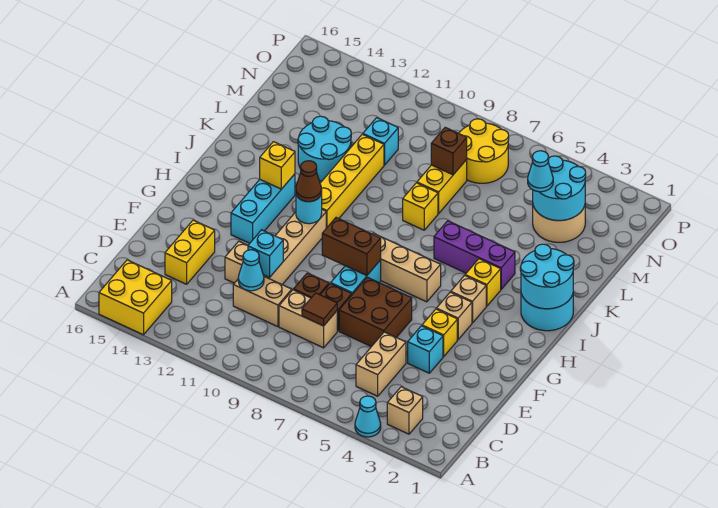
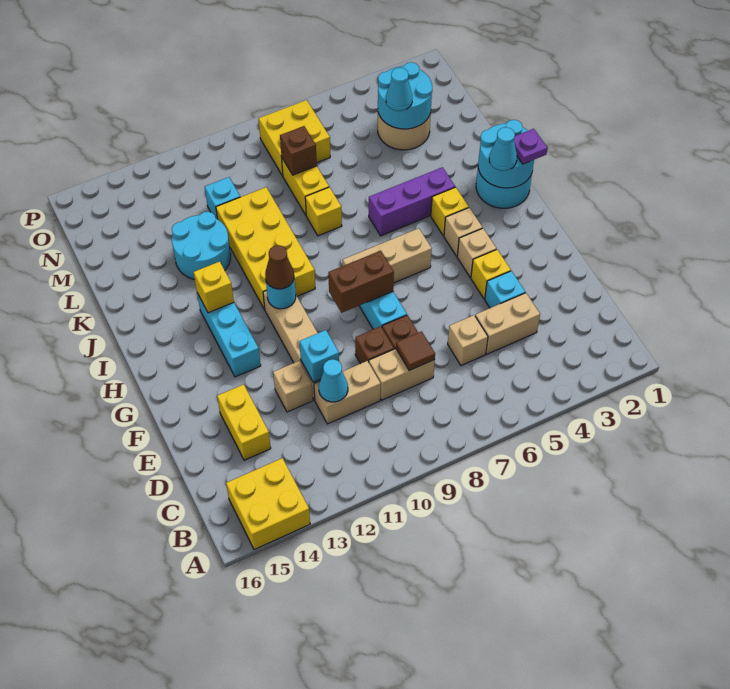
cyan cone A4 level 1 -> cyan cone I2 level 3
tan brick B3 level 1 -> tan brick D6 level 1
tan brick C5:D5 level 1 -> tan brick D4:D5 level 1
brown brick E6:F7 level 1 -> none
none -> purple plate I1 level 3
yellow brick I11:L11 level 1 -> yellow brick I10:L11 level 1
yellow round brick N7:O8 level 1 -> yellow brick N7:O8 level 1

